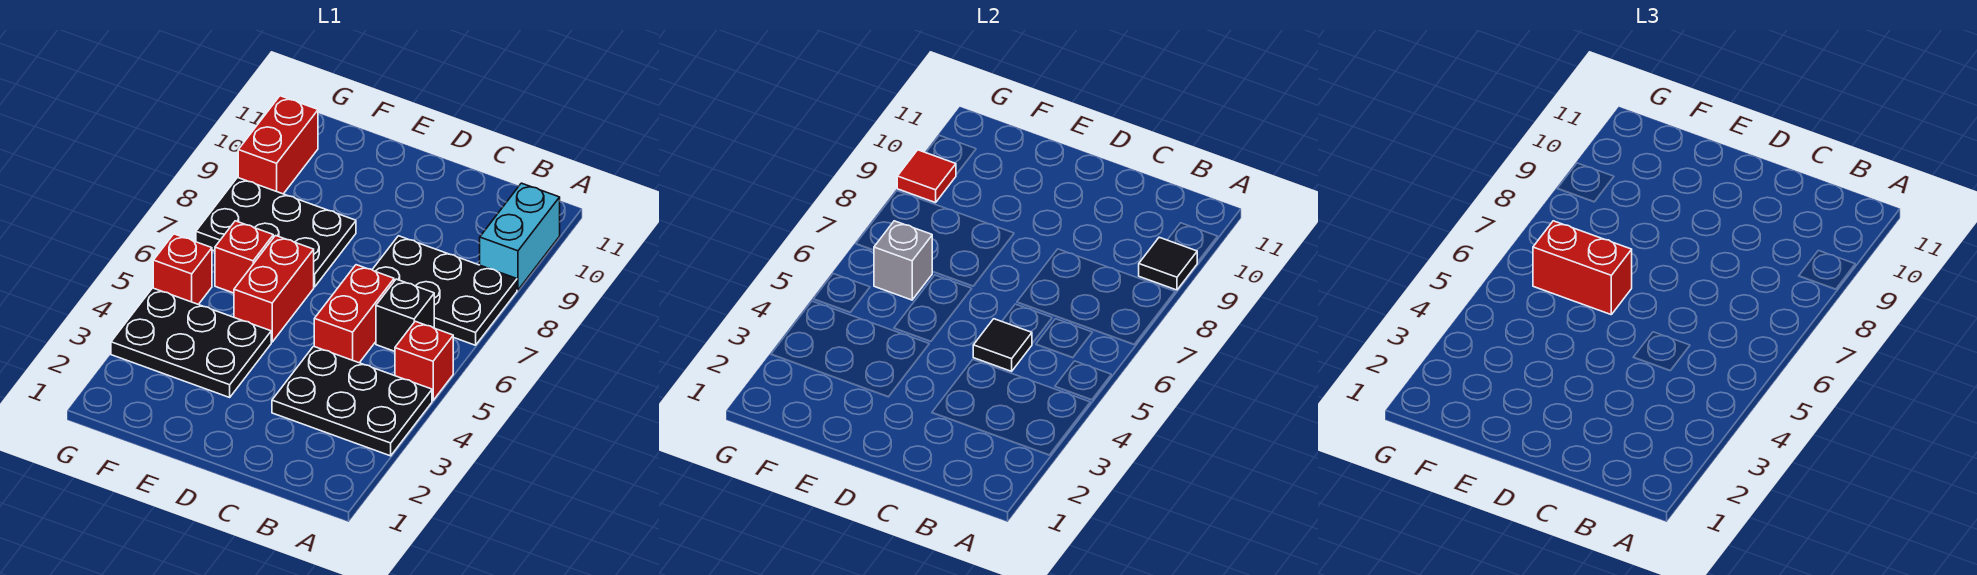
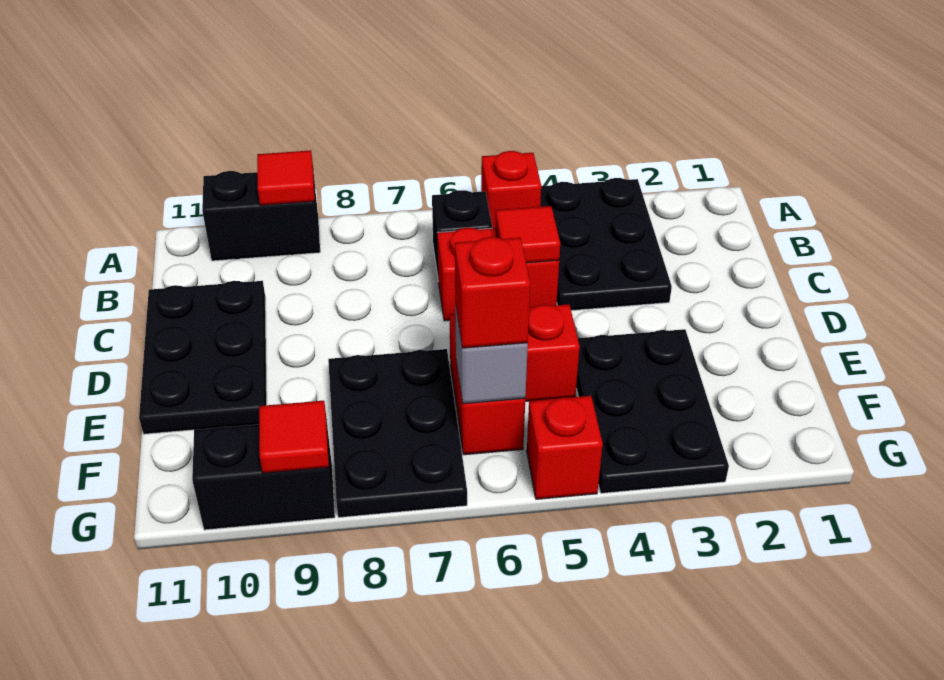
black plate A7:C8 level 1 -> black plate C10:E11 level 1
cyan brick A9:A10 level 1 -> black brick A9:A10 level 1
black tile A9 level 2 -> red tile A9 level 2
black tile C5 level 2 -> red tile C5 level 2
red brick E6:F6 level 3 -> red brick F6 level 3
red brick G9:G10 level 1 -> black brick G9:G10 level 1

